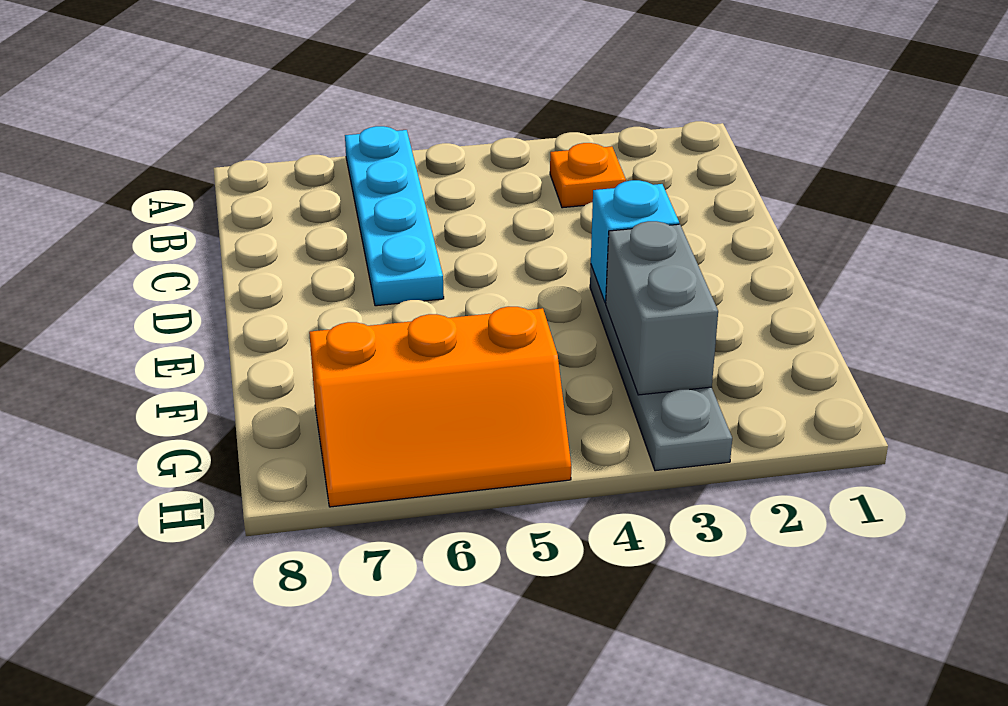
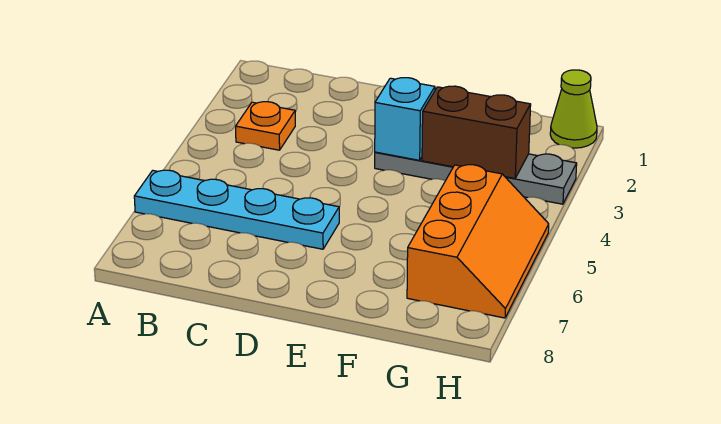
grey brick F3:G3 level 2 -> brown brick F3:G3 level 2
none -> lime cone H1 level 1

